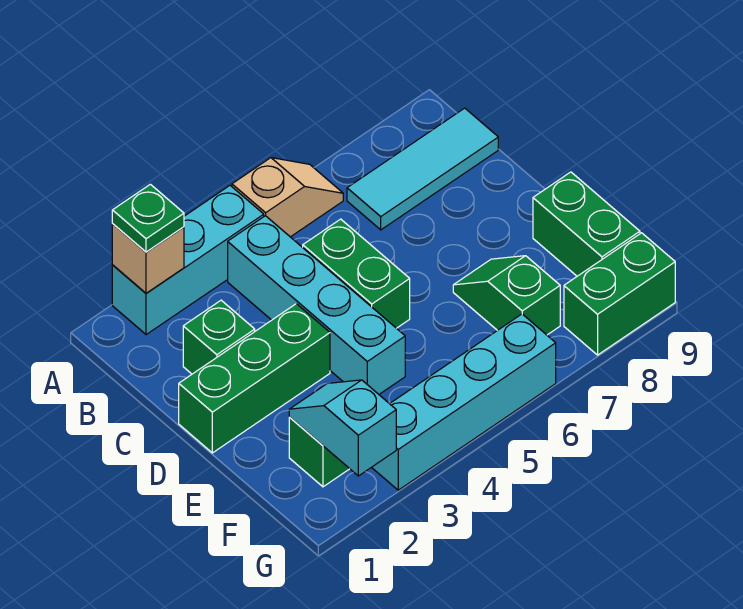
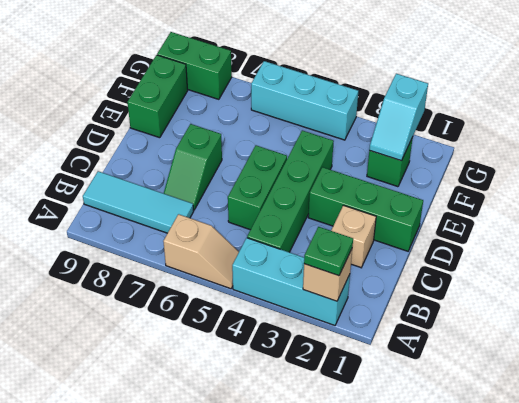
tan slope A5:A6 level 1 top 5 -> tan slope A5:A6 level 1 top 6
cyan brick B4:E4 level 1 -> green brick B4:E4 level 1
green brick C2 level 1 -> tan brick C2 level 1
green slope E7:F7 level 1 top F -> green slope C7:D7 level 1 top D
cyan brick G3:G6 level 1 -> cyan brick G4:G6 level 1

